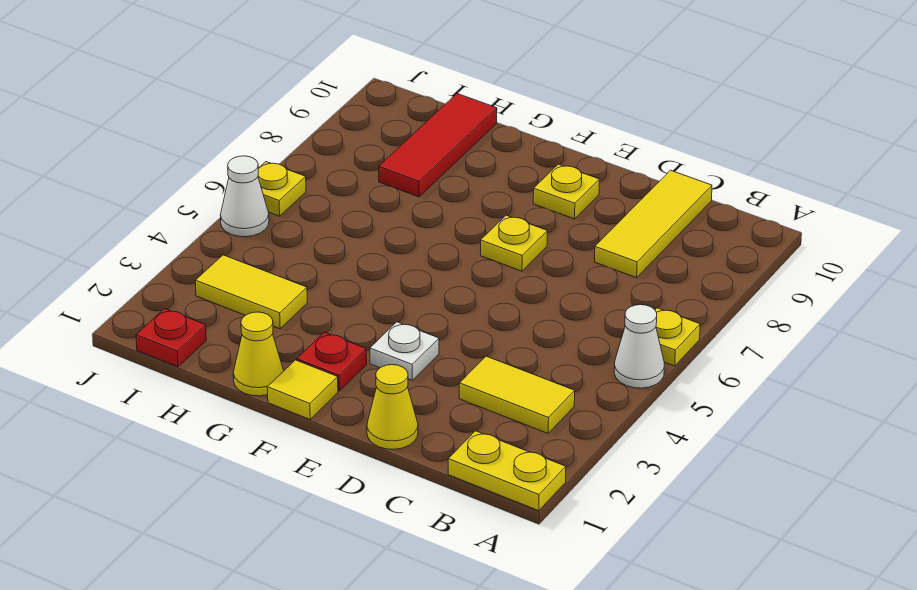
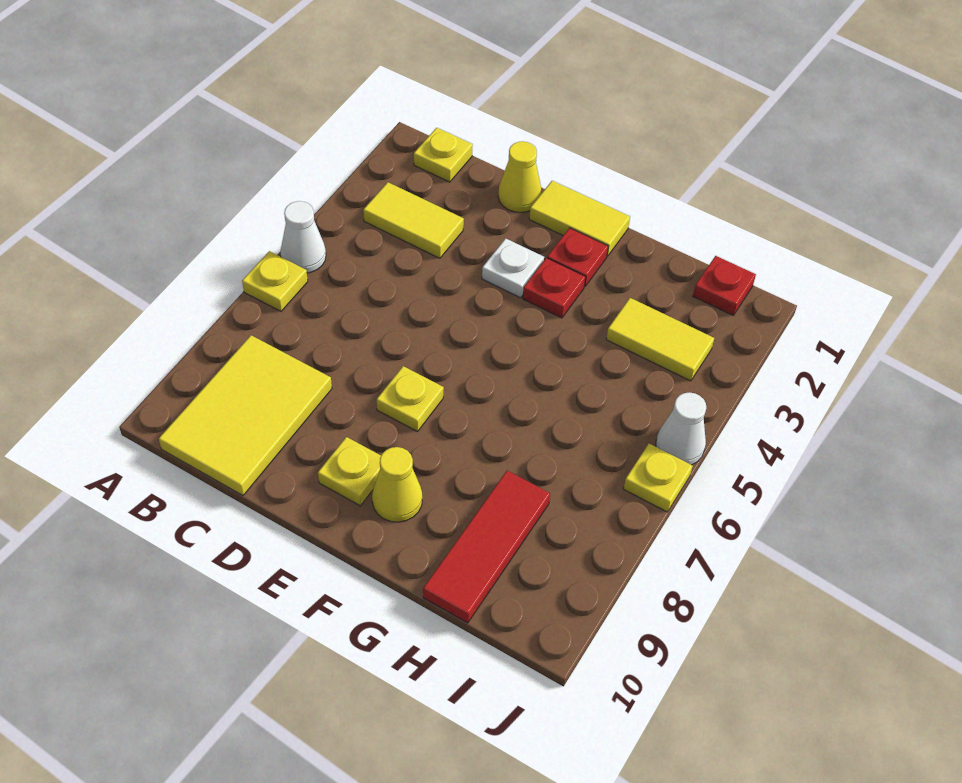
yellow plate A1:B1 level 1 -> yellow plate B1 level 1
yellow tile C8:C10 level 1 -> yellow tile B8:C10 level 1
yellow tile F1 level 1 -> yellow tile E1:F1 level 1
none -> red plate F3 level 1
yellow cone G1 level 1 -> yellow cone F9 level 1

